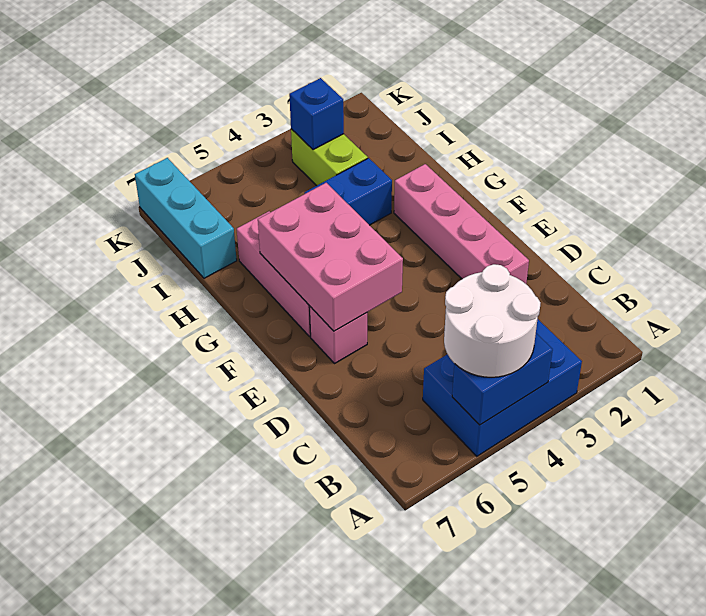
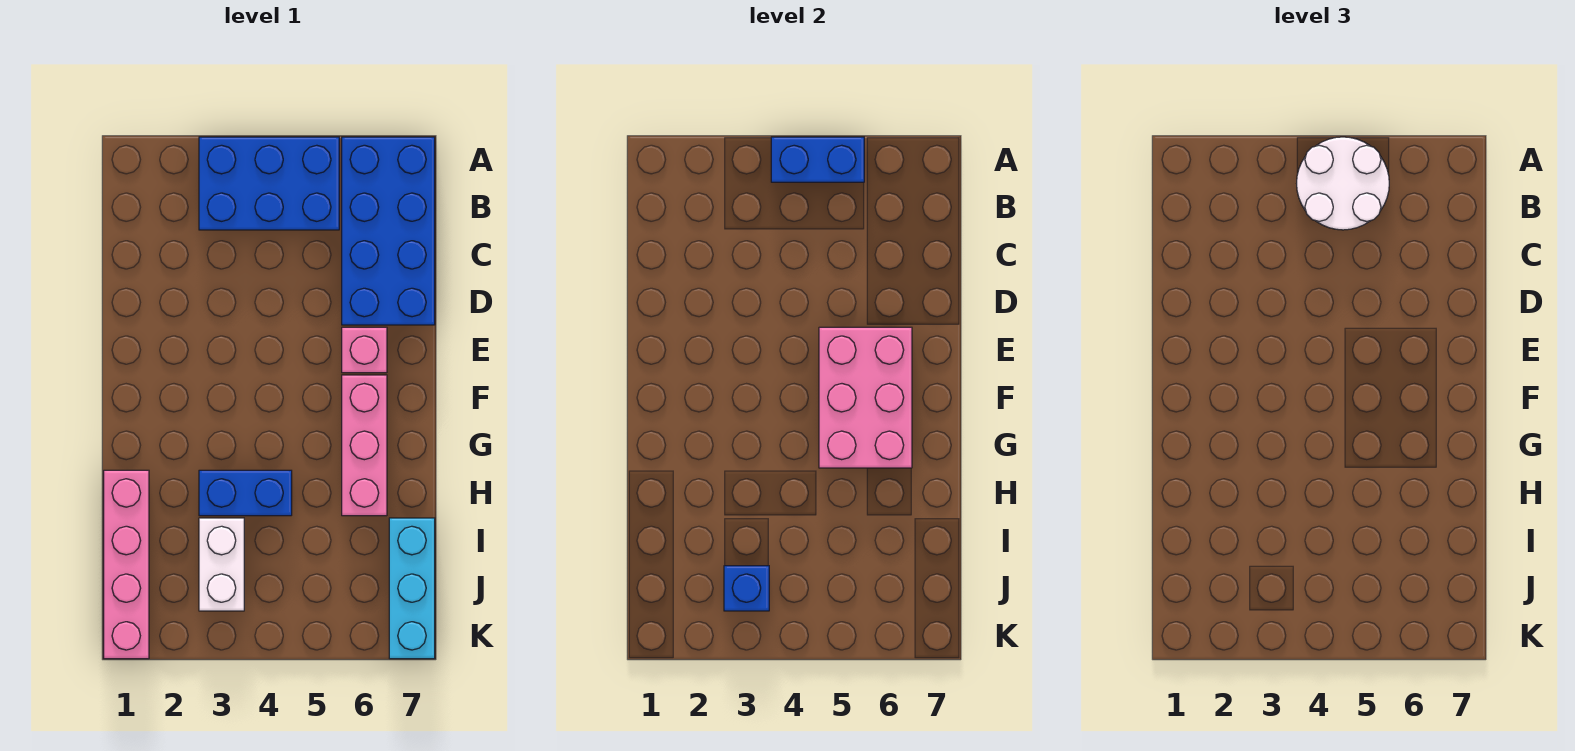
none -> blue brick A6:D7 level 1
pink brick D2:G2 level 1 -> pink brick H1:K1 level 1
lime brick I3:J3 level 1 -> white brick I3:J3 level 1

